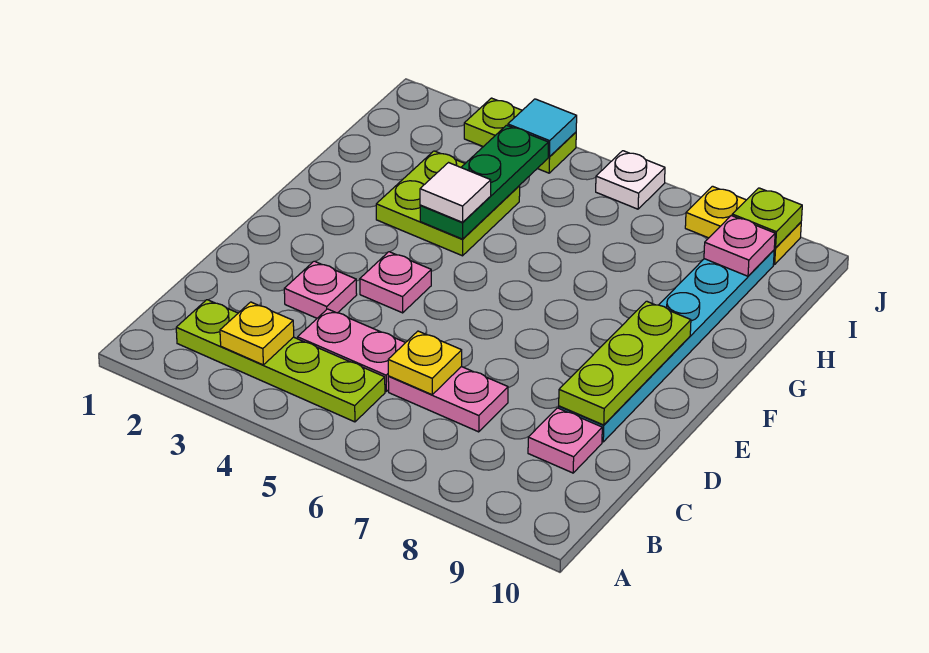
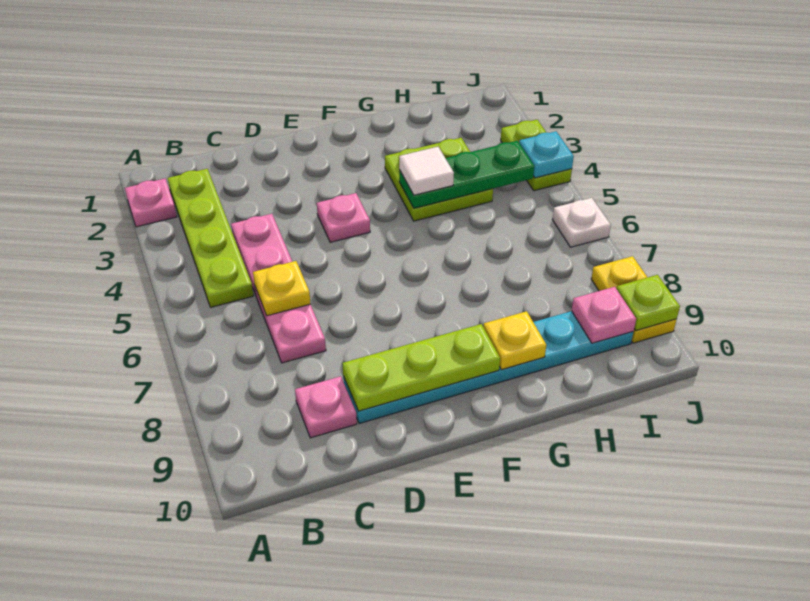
yellow plate B3 level 2 -> yellow plate G9 level 2
pink plate D3 level 1 -> pink plate A2 level 1
cyan tile J4 level 2 -> cyan plate J4 level 2

